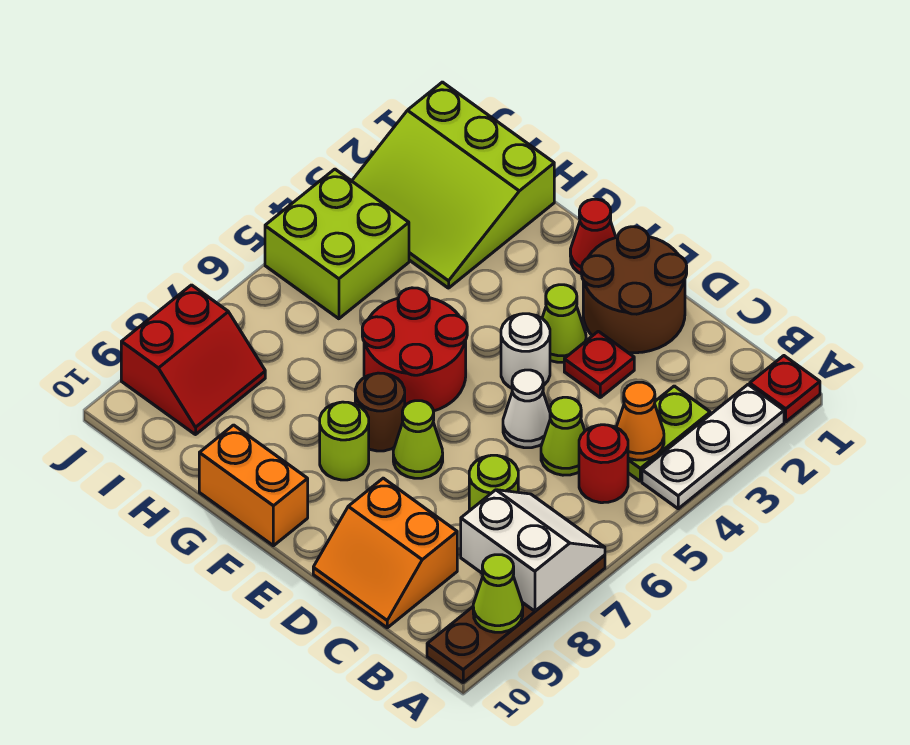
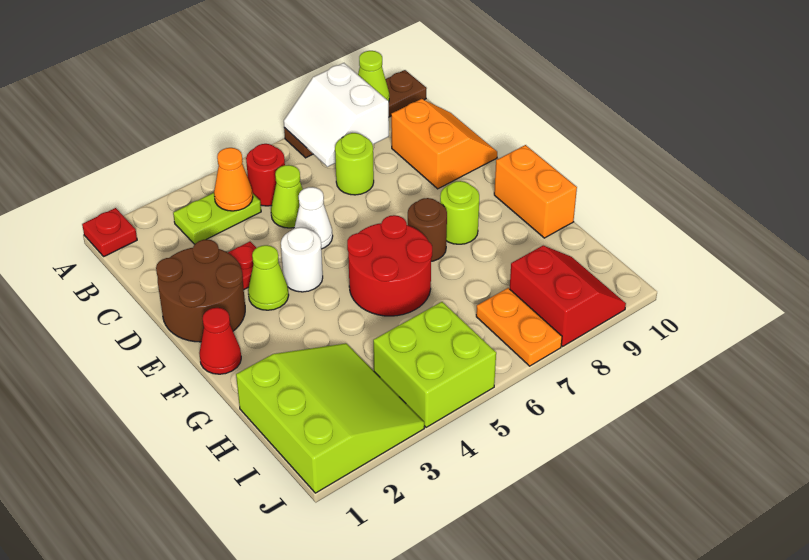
white plate A2:A4 level 1 -> none
lime cone E7 level 1 -> none
none -> orange plate I7:J7 level 1
red slope I8:J9 level 1 top J -> red slope I8:J9 level 1 top 8

